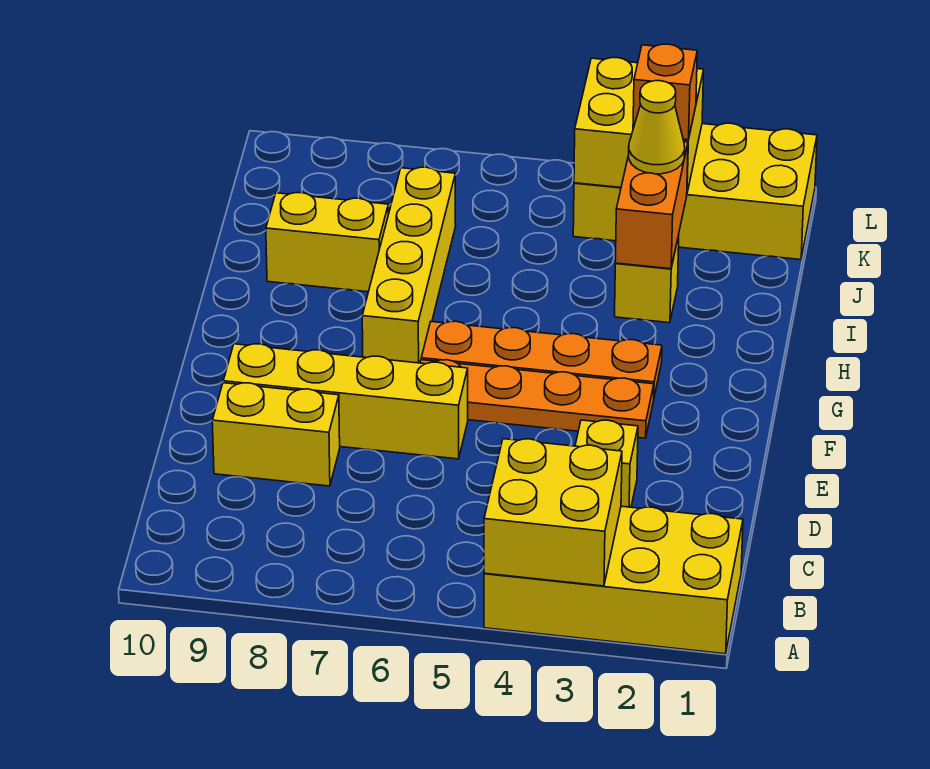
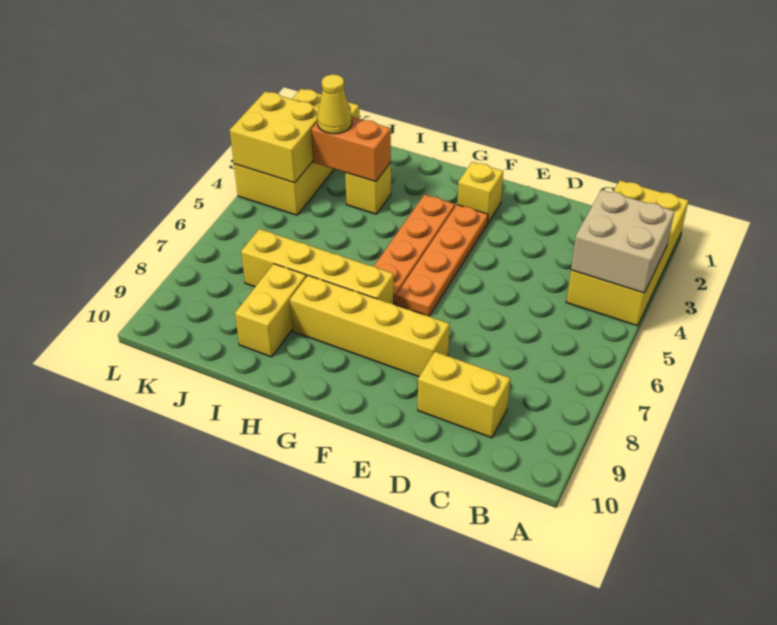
yellow brick A3:B4 level 2 -> tan brick A3:B4 level 2
yellow brick D3 level 1 -> yellow brick F2 level 1
yellow brick D8:D9 level 1 -> yellow brick C9:D9 level 1
yellow brick E6:E9 level 1 -> yellow brick E8:H8 level 1
orange brick K3 level 3 -> none

